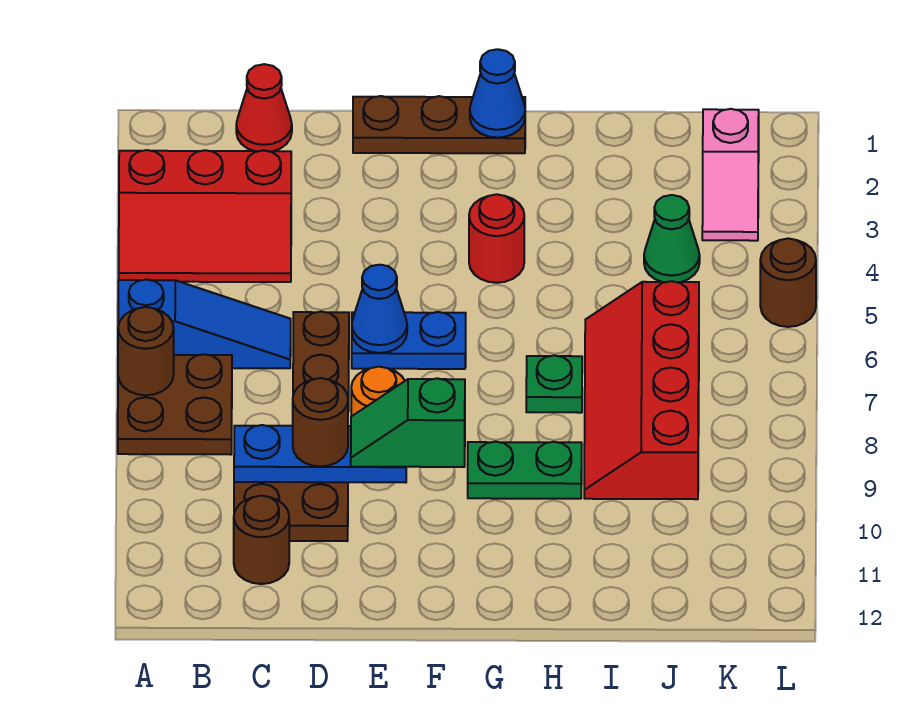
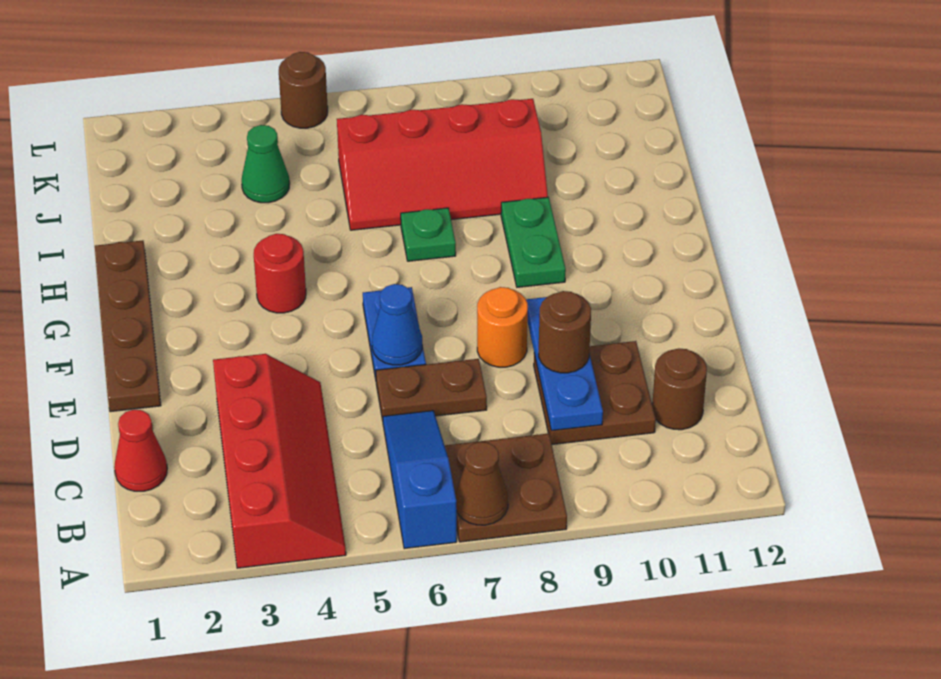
red slope A3:C4 level 1 top 3 -> red slope A3:D4 level 1 top 3
brown round brick A7 level 2 -> brown cone A7 level 2
brown plate E1:G1 level 1 -> brown plate E1:H1 level 1
green slope E9:F9 level 3 top F -> none
blue cone G1 level 2 -> none
pink slope K2:K3 level 1 top 2 -> none

